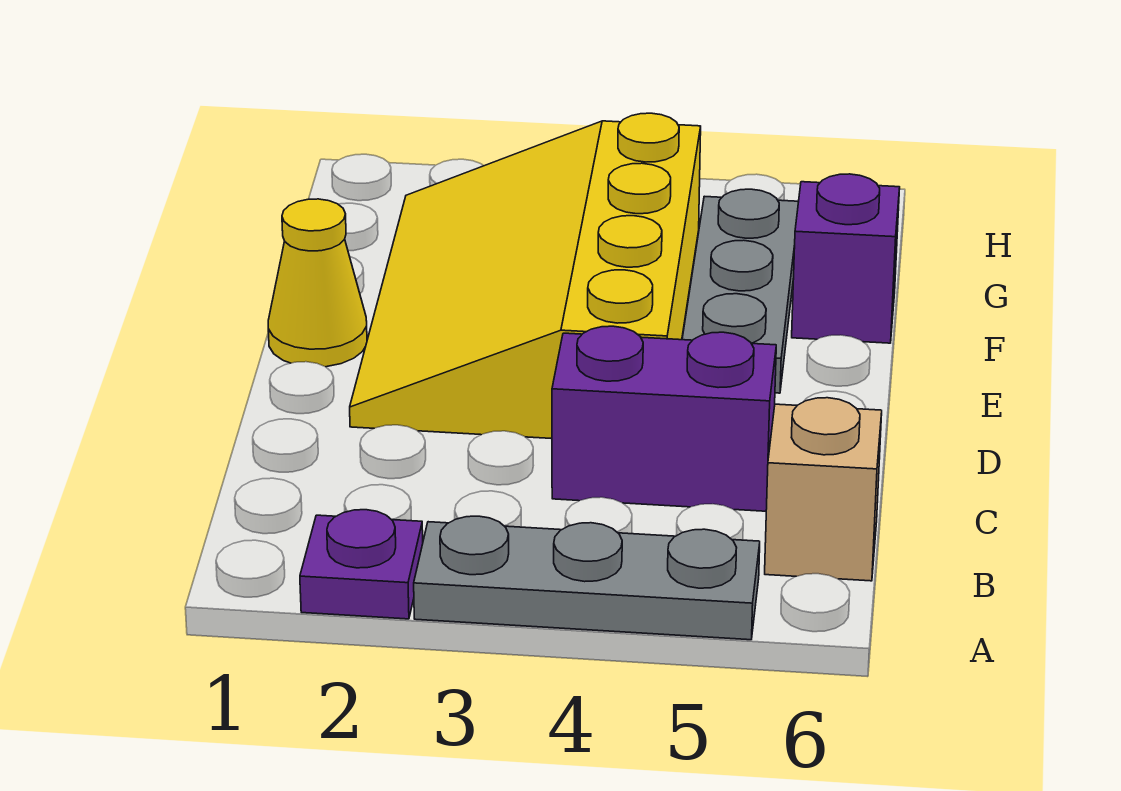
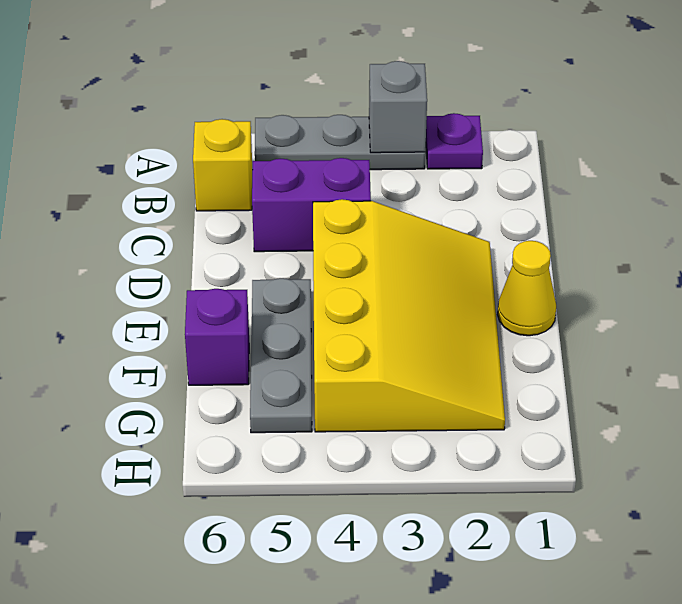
none -> grey brick A3 level 2
tan brick B6 level 1 -> yellow brick B6 level 1

